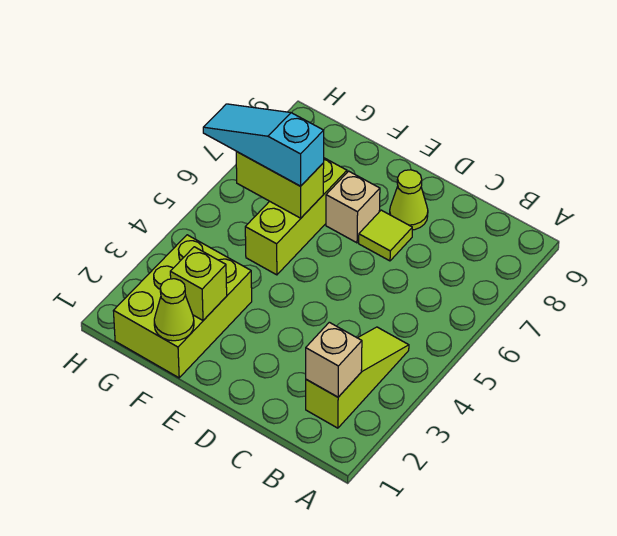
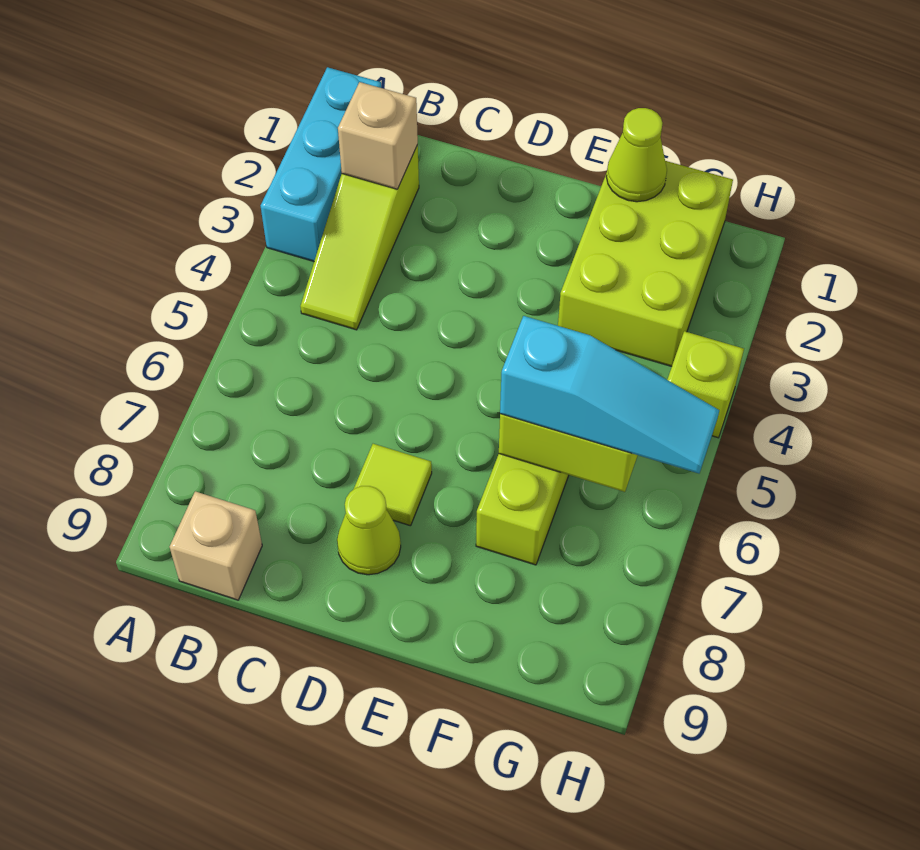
none -> cyan brick A1:A3 level 1
tan brick E7 level 1 -> tan brick B9 level 1
lime brick F2 level 2 -> lime brick H4 level 1

